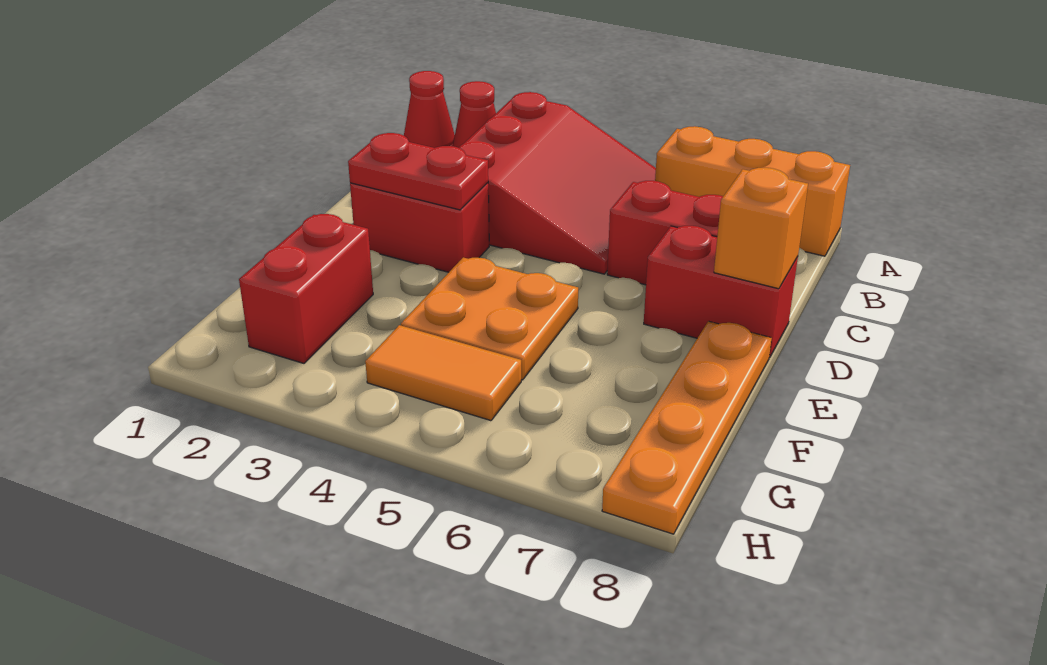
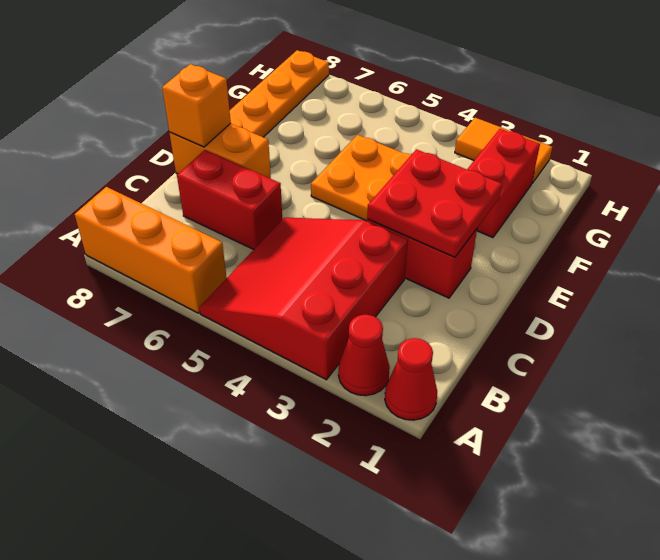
red plate D2:D3 level 2 -> red plate D2:E3 level 2
red brick D7:D8 level 1 -> orange brick D7:D8 level 1
orange tile G4:G5 level 1 -> orange tile H2:H3 level 1

